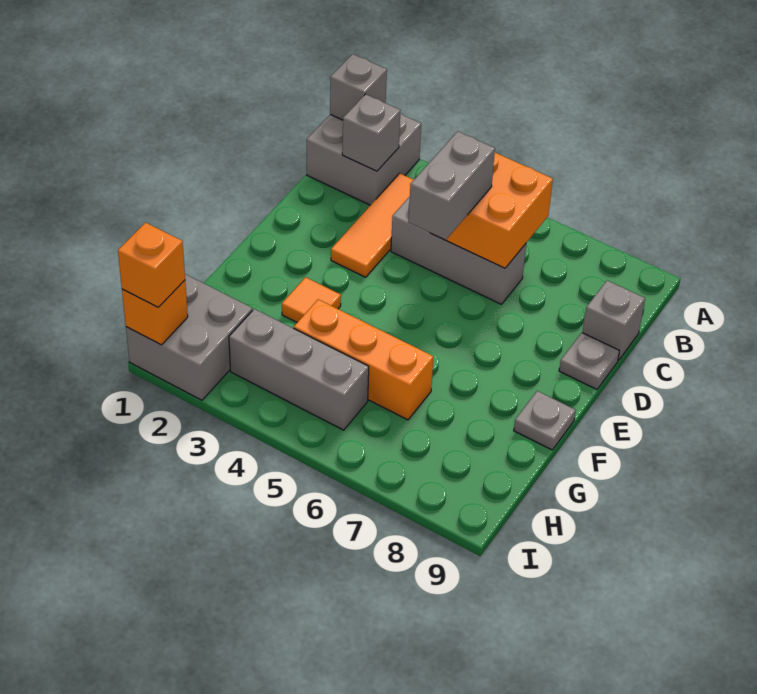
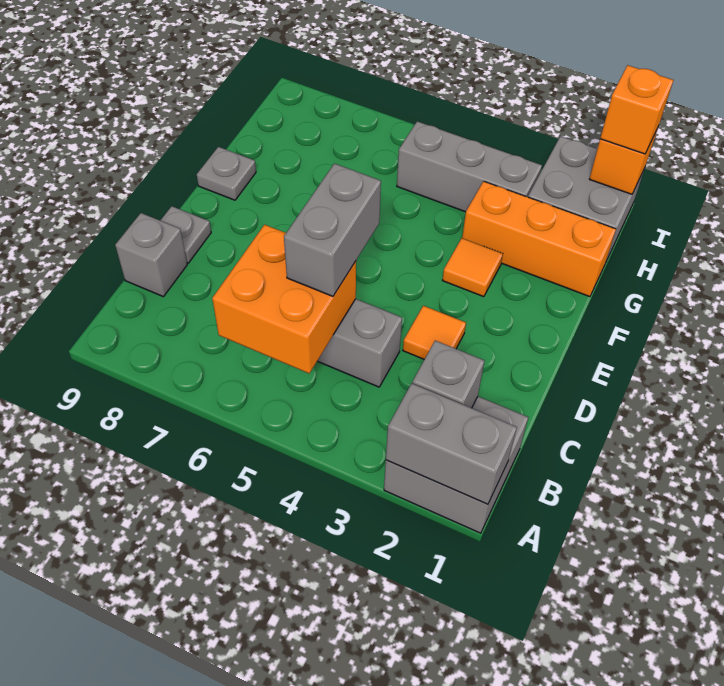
grey brick A1 level 2 -> grey brick A1:A2 level 2
orange tile B3:D3 level 1 -> orange tile D3 level 1
orange brick G4:G6 level 1 -> orange brick G1:G3 level 1

